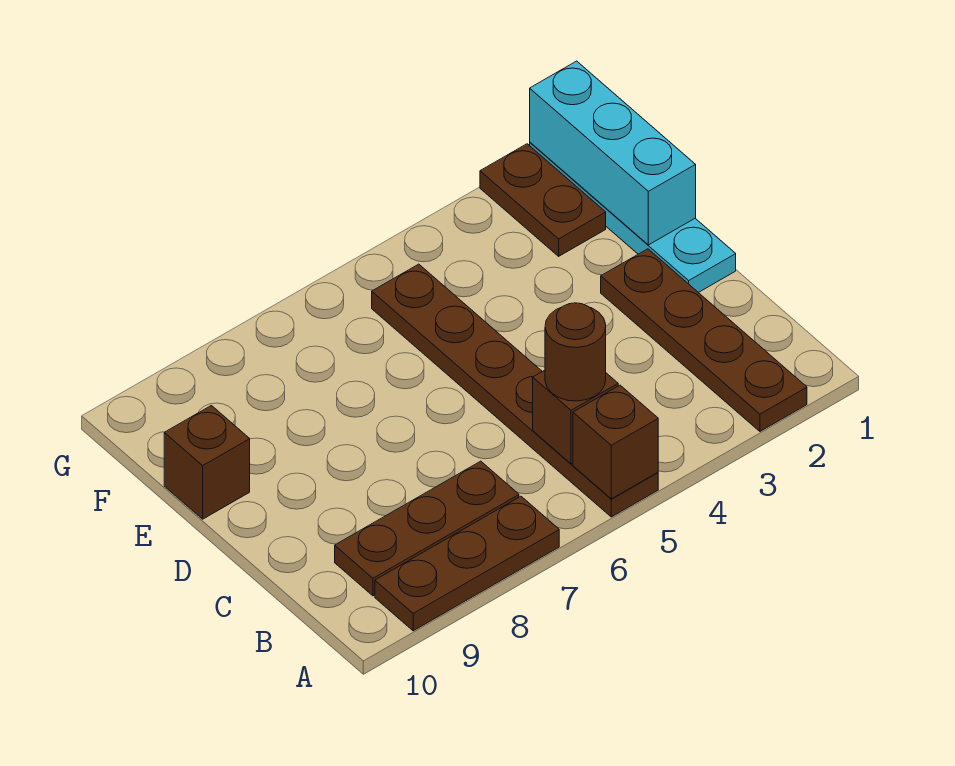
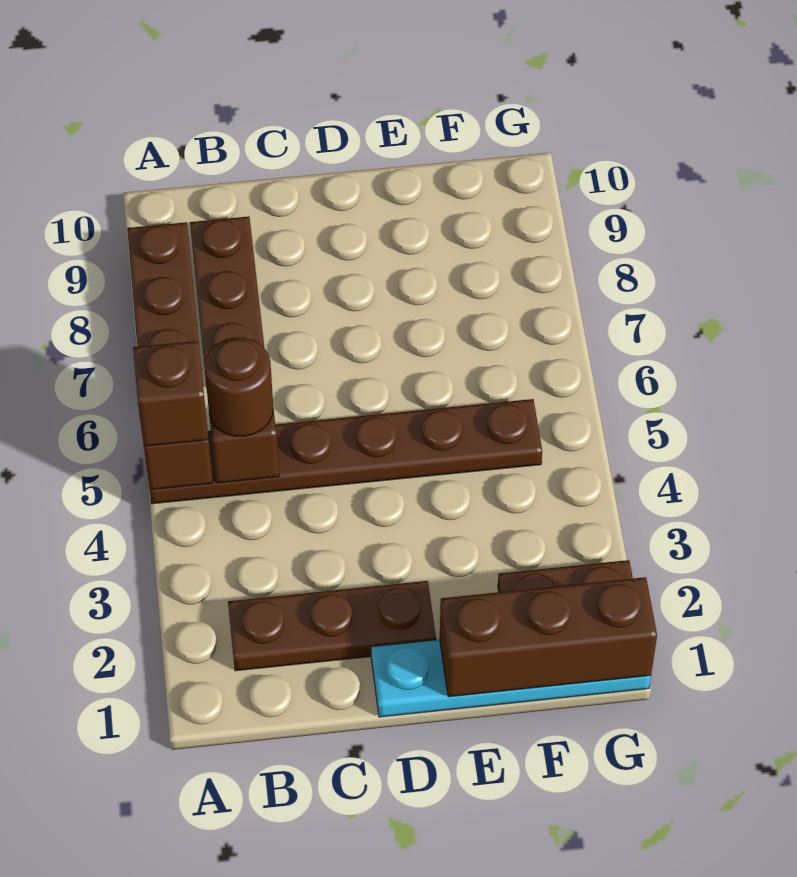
brown plate A2:D2 level 1 -> brown plate B2:D2 level 1
cyan brick E1:G1 level 2 -> brown brick E1:G1 level 2
brown brick E10 level 1 -> brown brick A5 level 3

